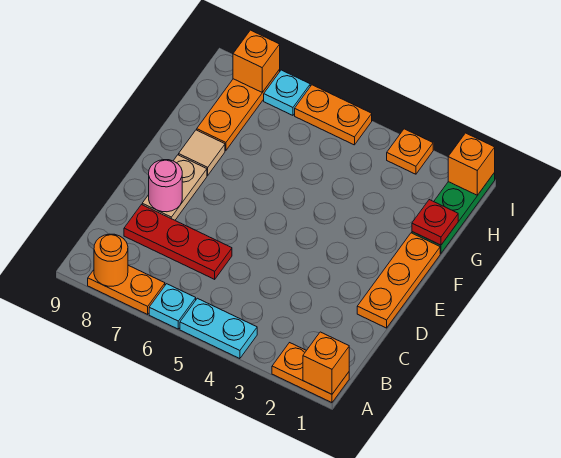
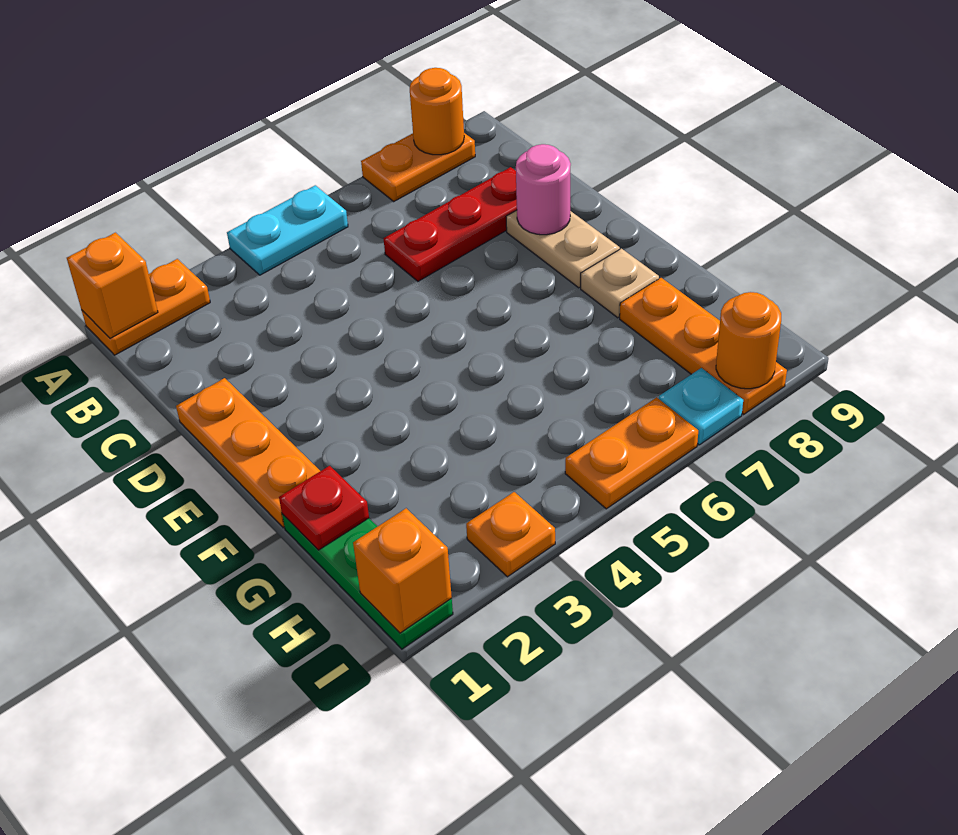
cyan plate A6 level 1 -> none
tan tile F8 level 1 -> tan plate F8 level 1
orange brick I8 level 2 -> orange round brick I8 level 2

